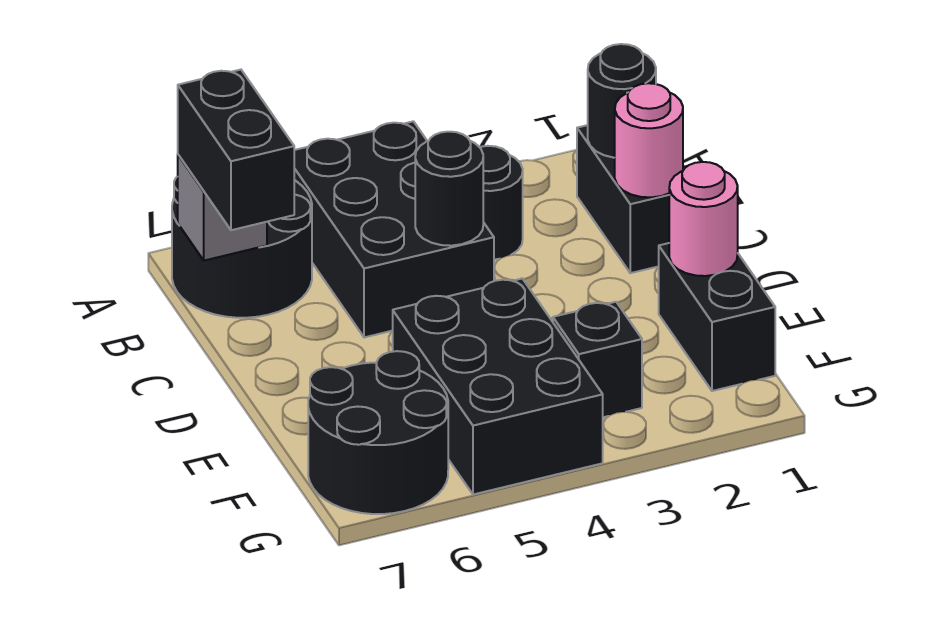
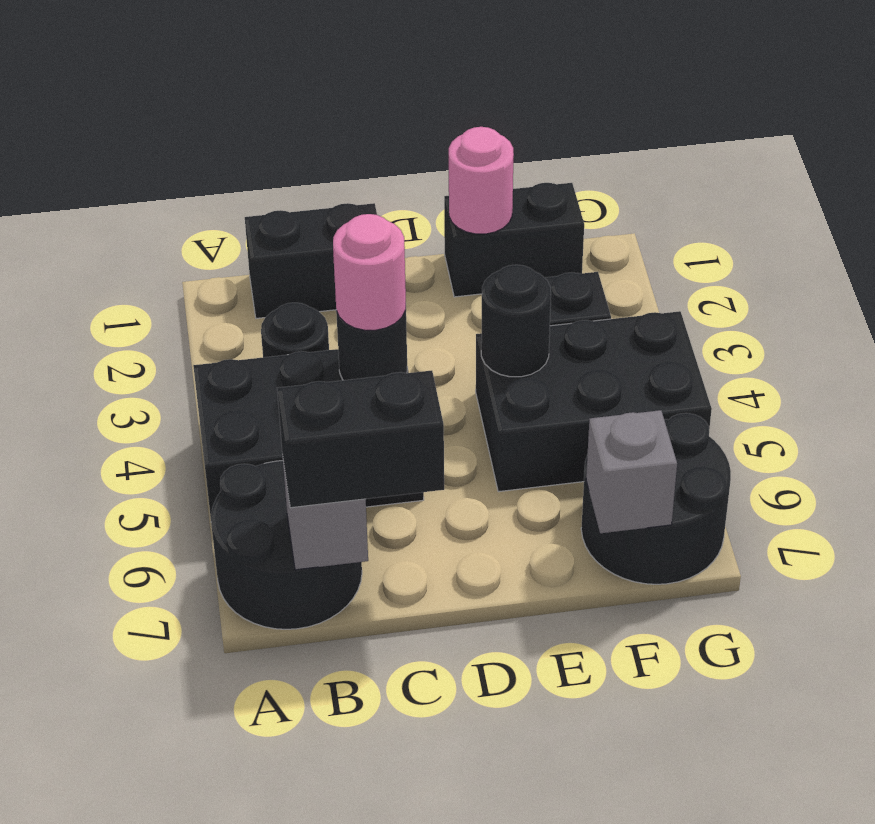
black round brick B1 level 2 -> black round brick E4 level 2
pink round brick C1 level 2 -> pink round brick C4 level 3
none -> grey brick F7 level 2

